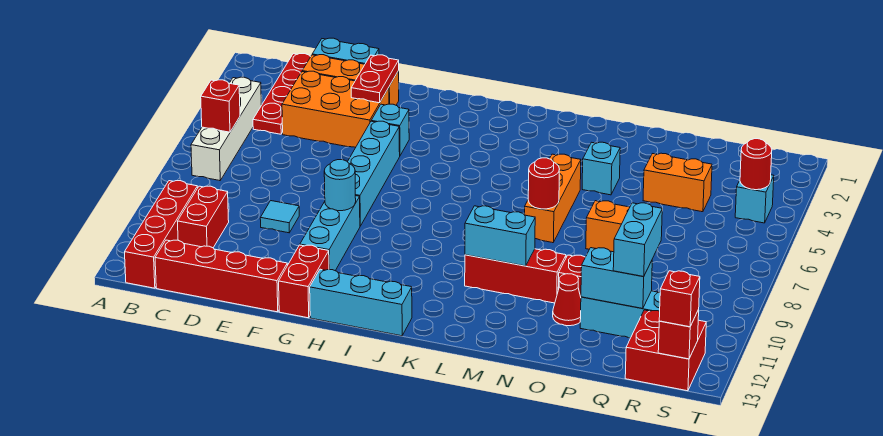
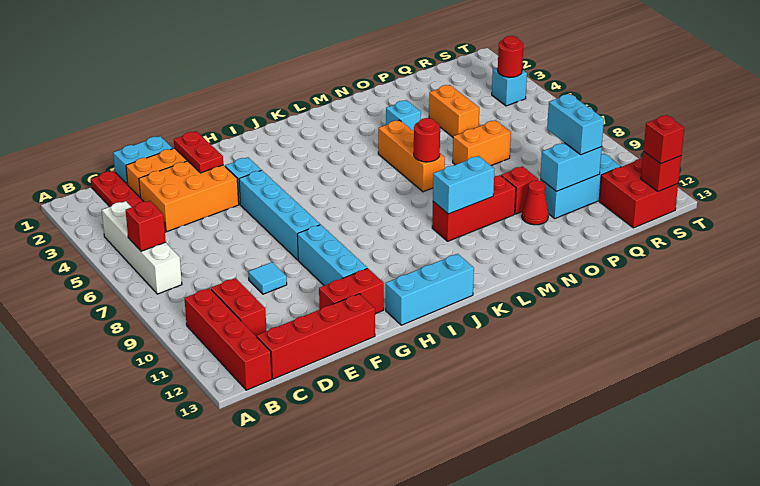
cyan round brick G9 level 2 -> none
red brick G12:G13 level 1 -> red brick F12:G12 level 1
orange brick P4:Q4 level 1 -> orange brick P4:P5 level 1

